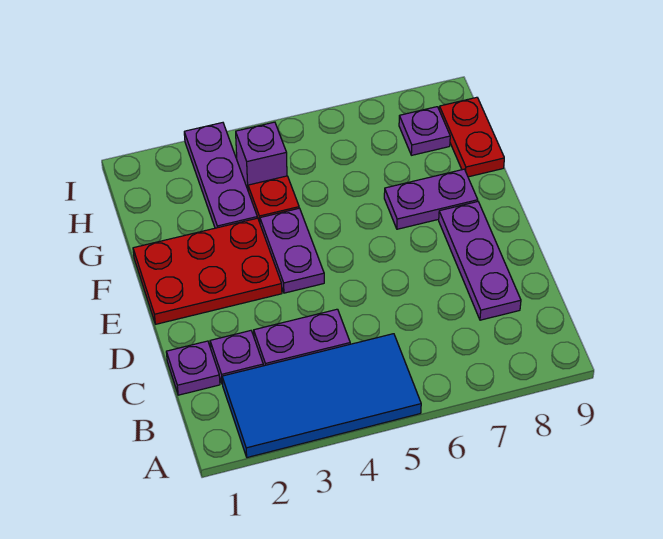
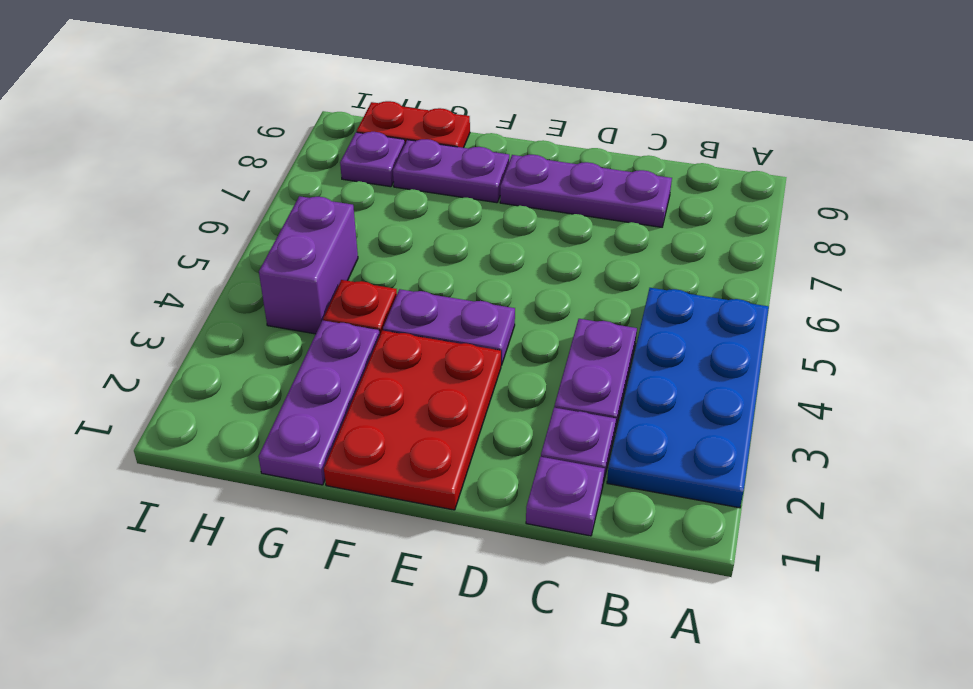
blue tile A2:B5 level 1 -> blue plate A2:B5 level 1
purple plate F7:F8 level 1 -> purple plate F8:G8 level 1
purple plate G3:I3 level 1 -> purple plate G1:G3 level 1
purple brick H4 level 1 -> purple brick H4:H5 level 1

